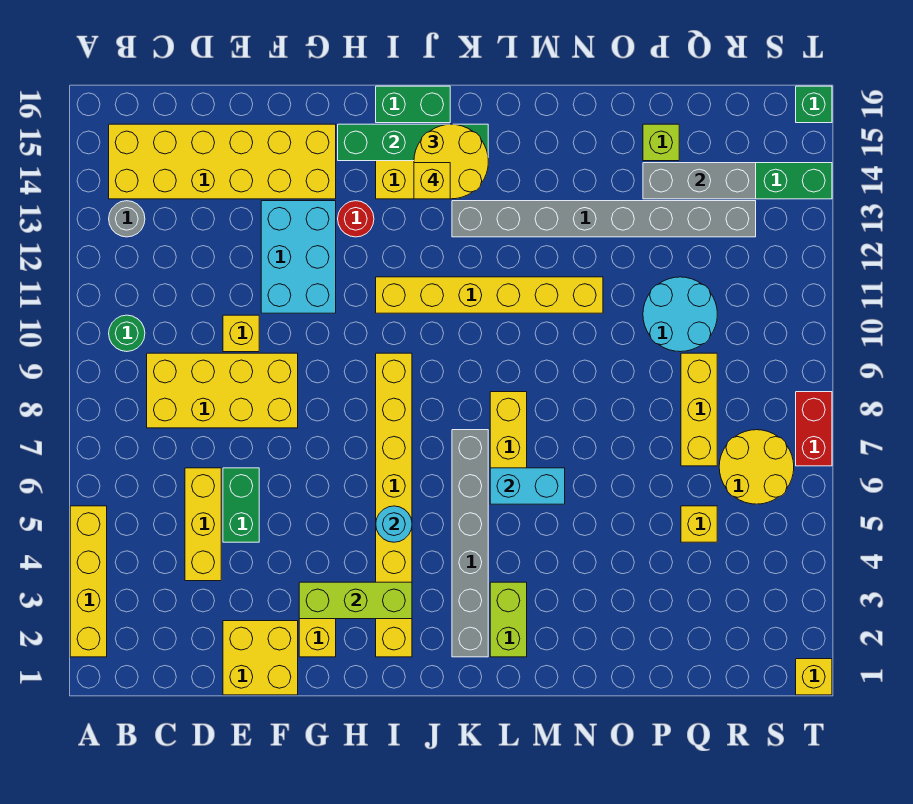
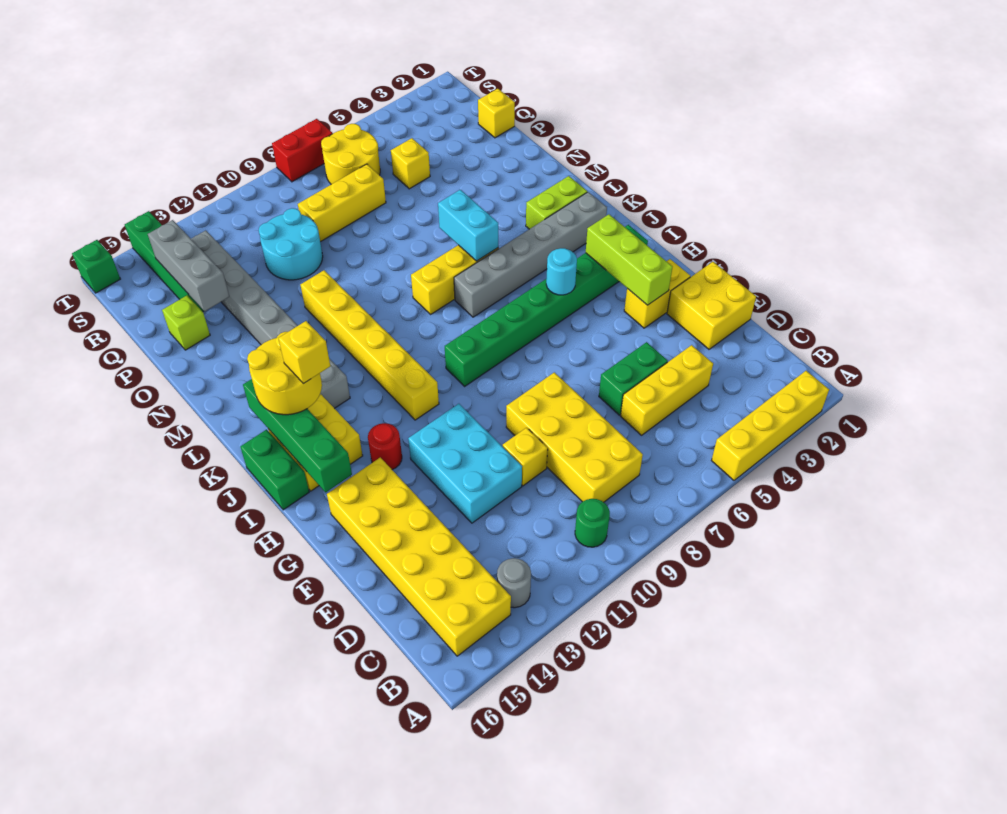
cyan brick F11:G13 level 1 -> cyan brick E11:G12 level 1
yellow brick I2:I9 level 1 -> green brick I2:I9 level 1
yellow brick T1 level 1 -> yellow brick Q1 level 1

